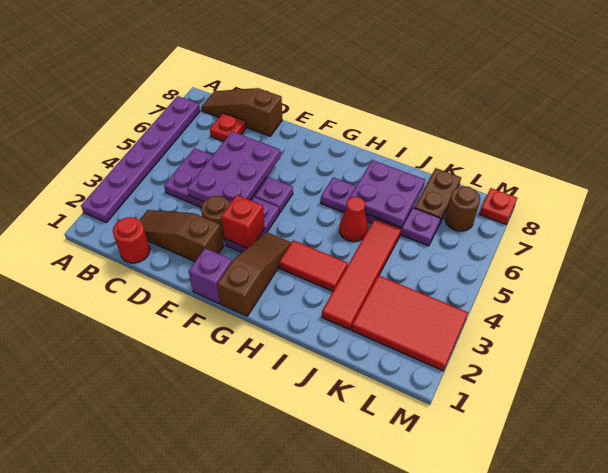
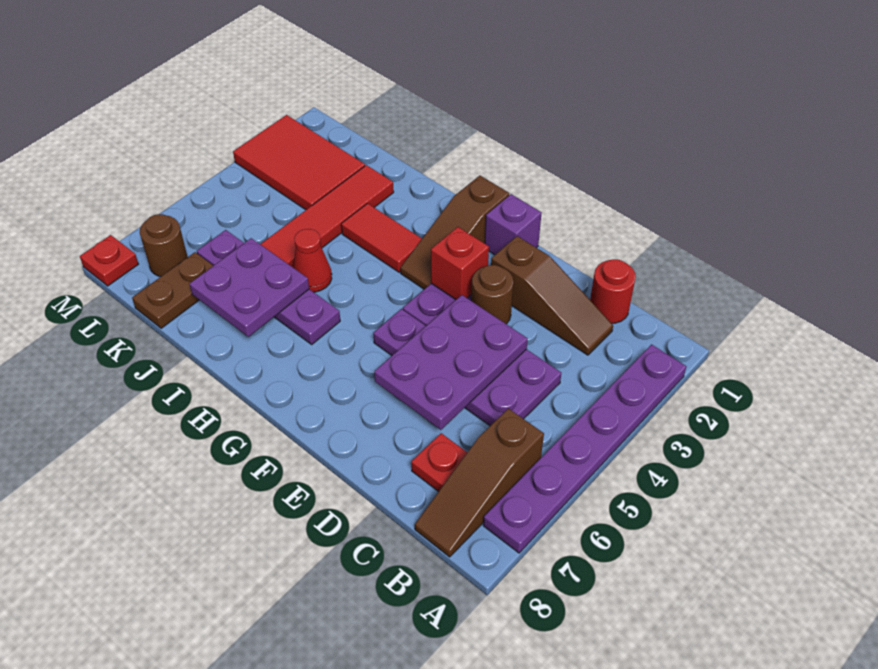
brown slope B8:D8 level 1 top D -> brown slope B6:B8 level 1 top 6

